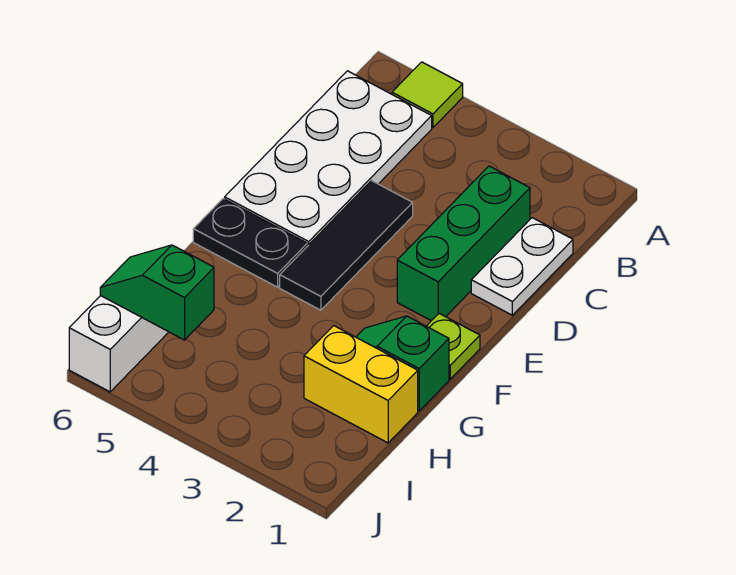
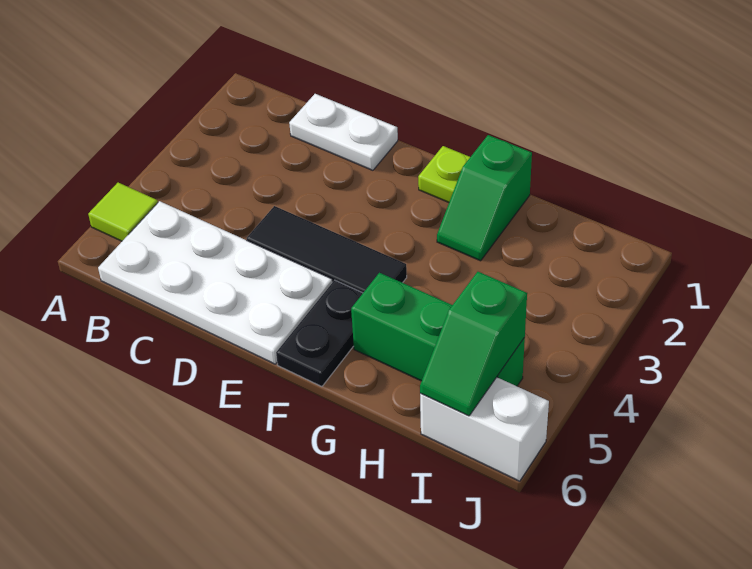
green brick C2:E2 level 1 -> green brick G5:I5 level 1
yellow brick H1:H2 level 1 -> none

